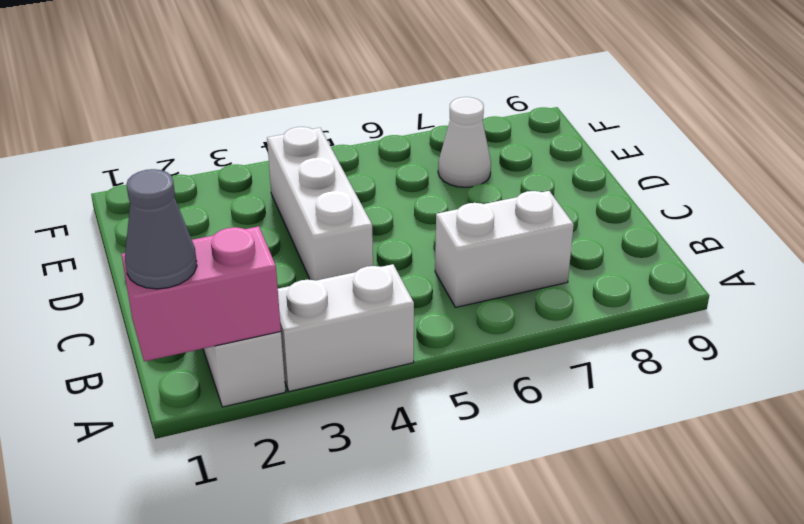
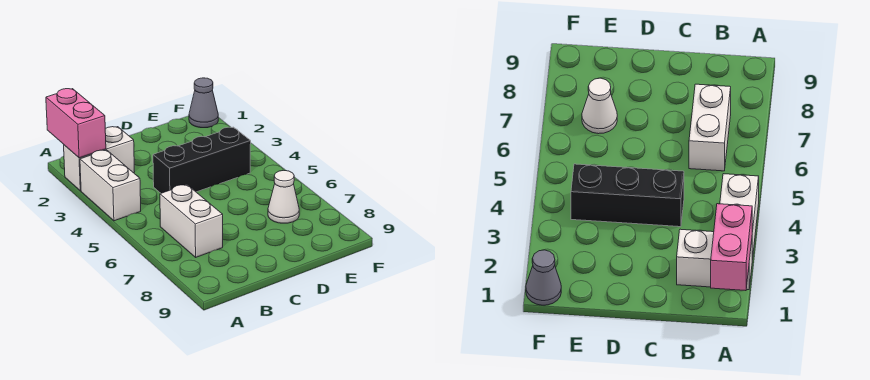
grey cone A1 level 3 -> grey cone F1 level 1
white brick C4:E4 level 1 -> black brick C4:E4 level 1

